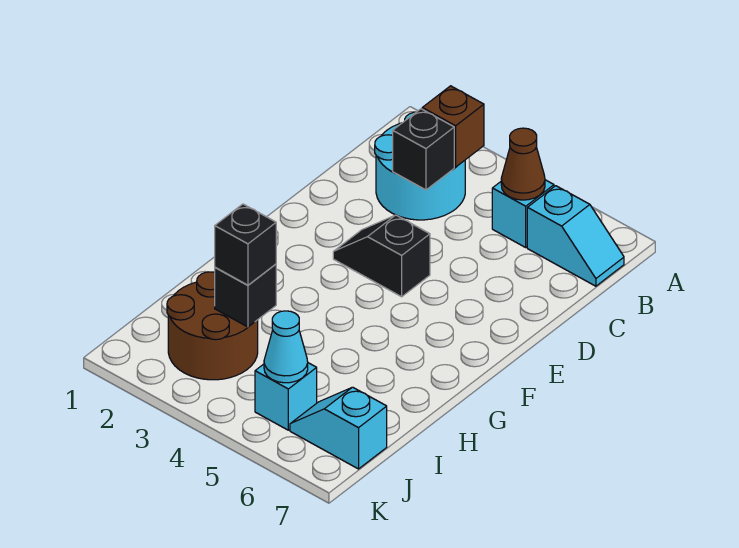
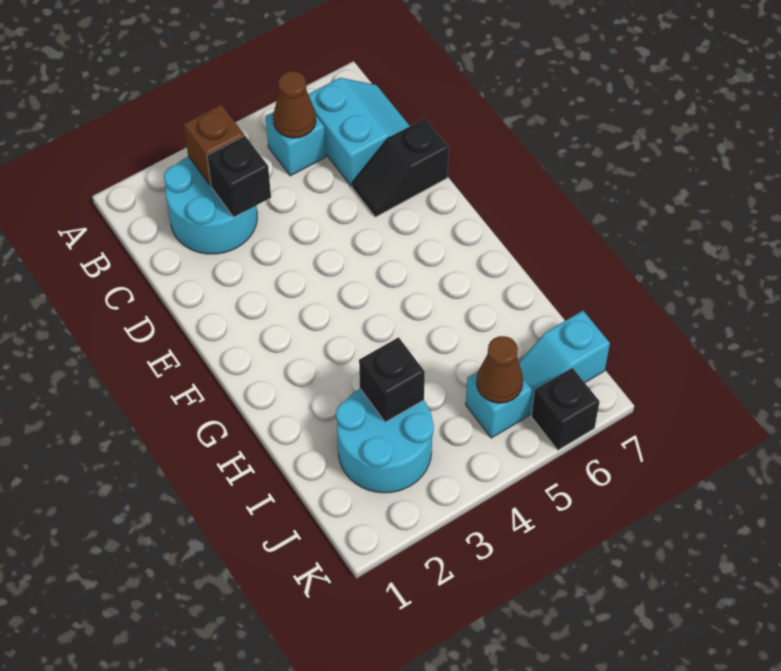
cyan slope B6:B7 level 1 top 6 -> cyan slope B6:C7 level 1 top 6
black slope E3:E4 level 1 top 4 -> black slope D6:D7 level 1 top 7
brown round brick I2:J3 level 1 -> cyan round brick I2:J3 level 1
black brick I3 level 3 -> black brick K6 level 1
cyan cone J5 level 2 -> brown cone J5 level 2

